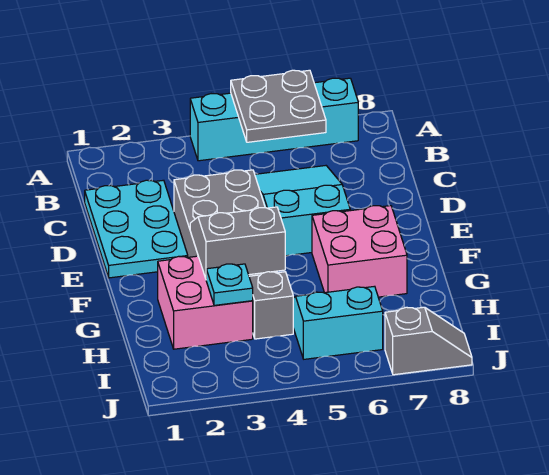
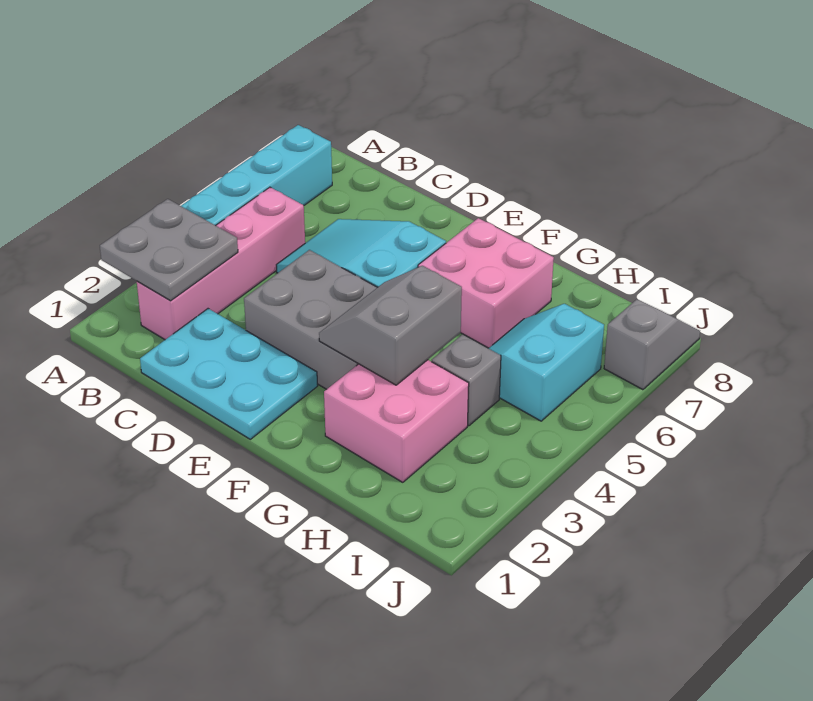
grey plate A5:B6 level 2 -> grey plate A2:B3 level 2
none -> pink brick B2:B5 level 1
cyan plate H3 level 2 -> none

